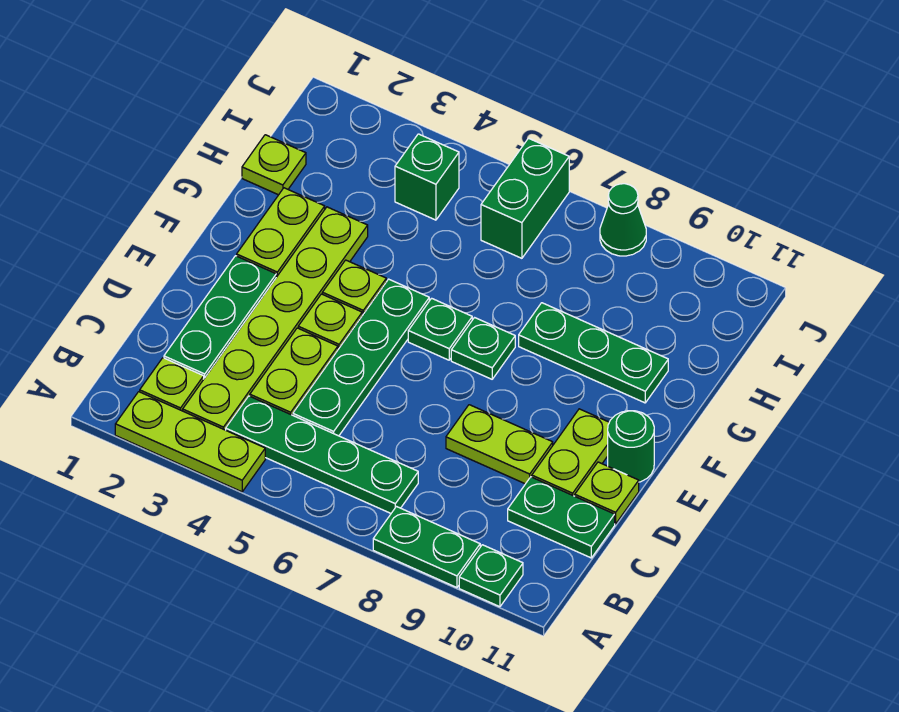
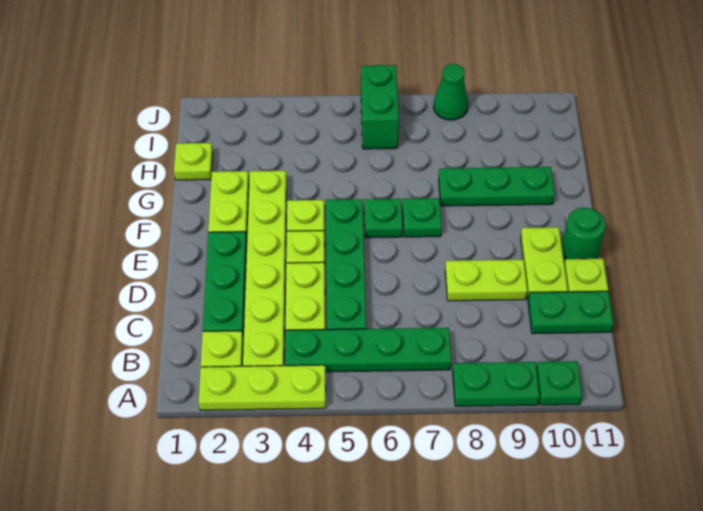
green brick I4 level 1 -> none

